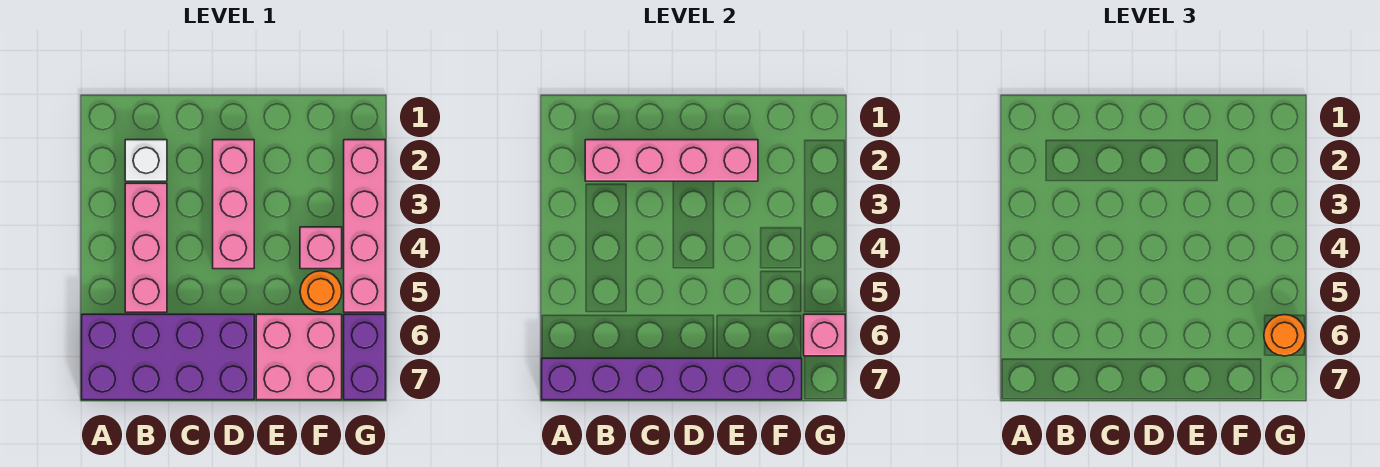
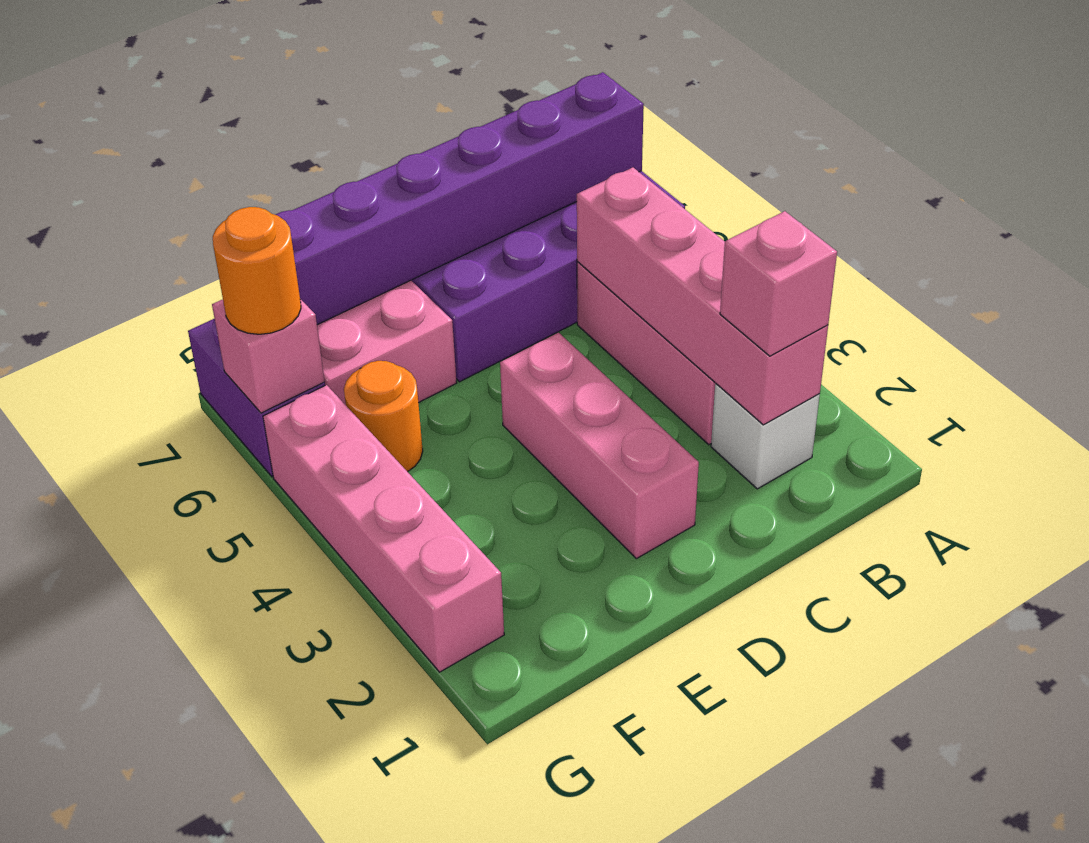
pink brick B2:E2 level 2 -> pink brick B2:B5 level 2
pink brick F4 level 1 -> pink brick B2 level 3

